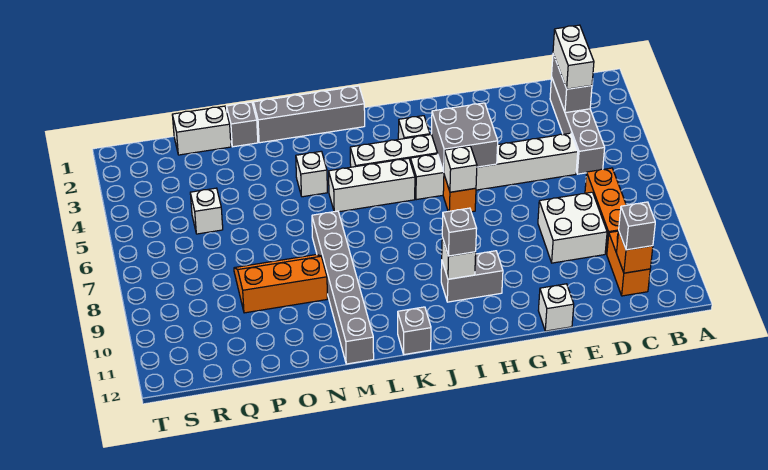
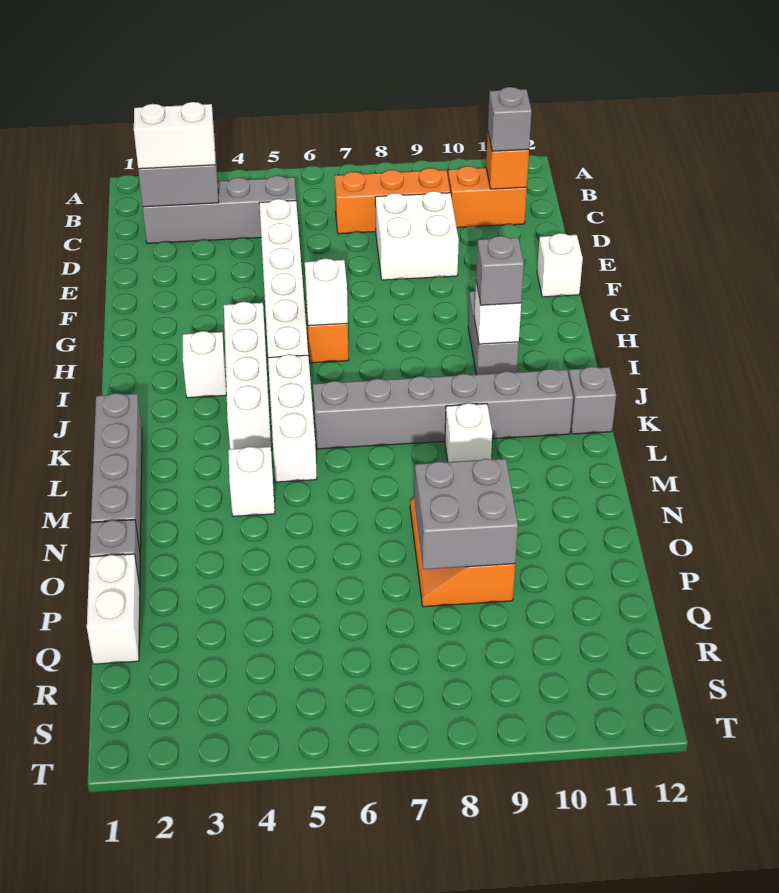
grey brick G4:H5 level 2 -> grey brick O8:P9 level 2
grey brick M7:M12 level 1 -> grey brick K6:K11 level 1
white brick Q5 level 1 -> white brick L9 level 1

